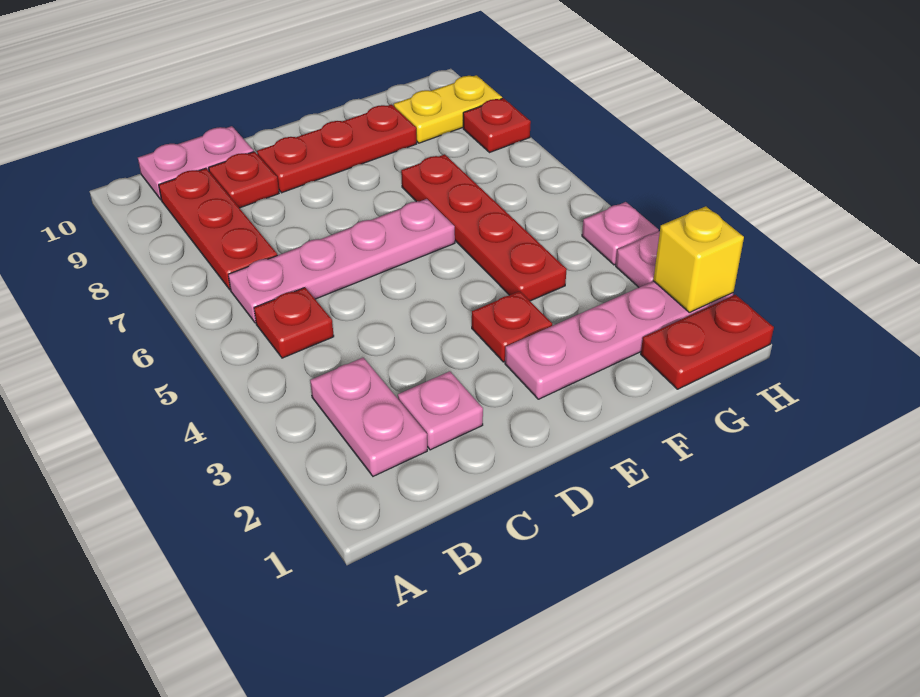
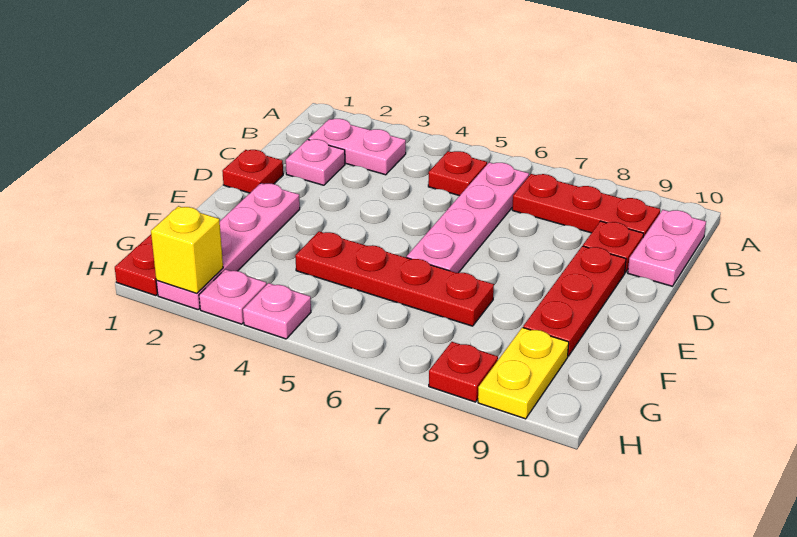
red plate E3 level 1 -> red plate D1 level 1

